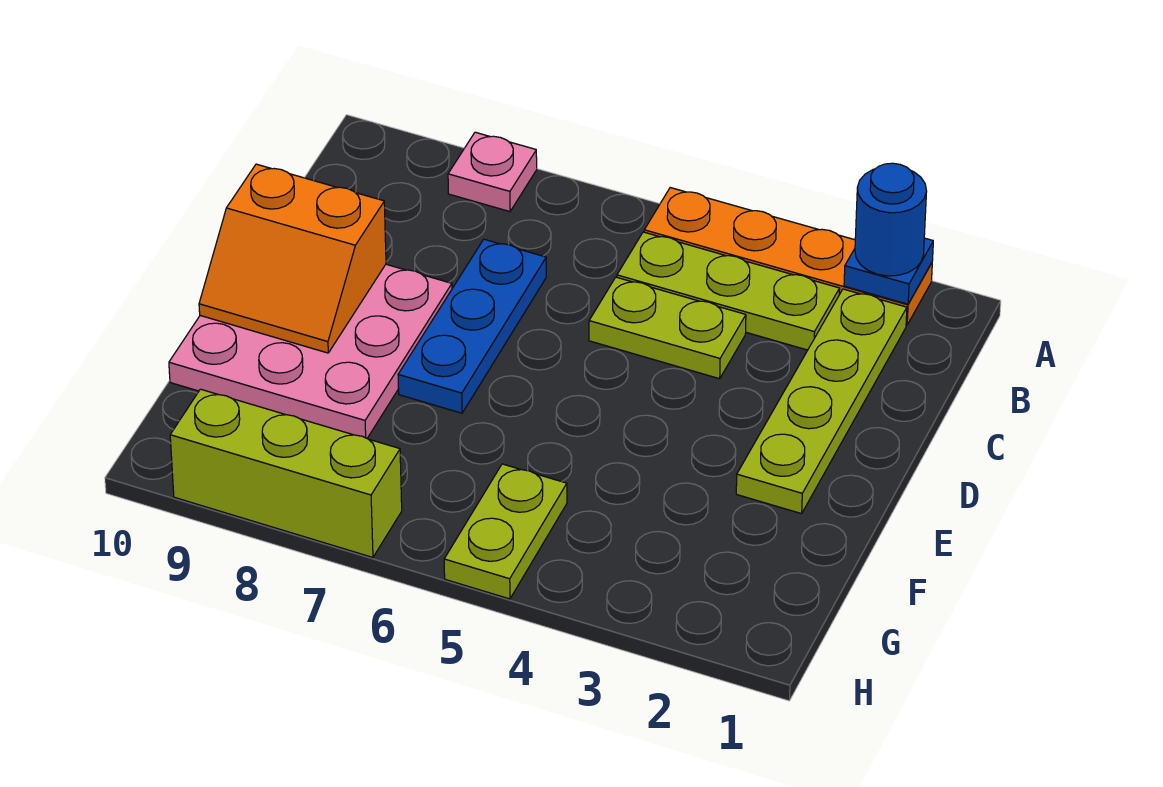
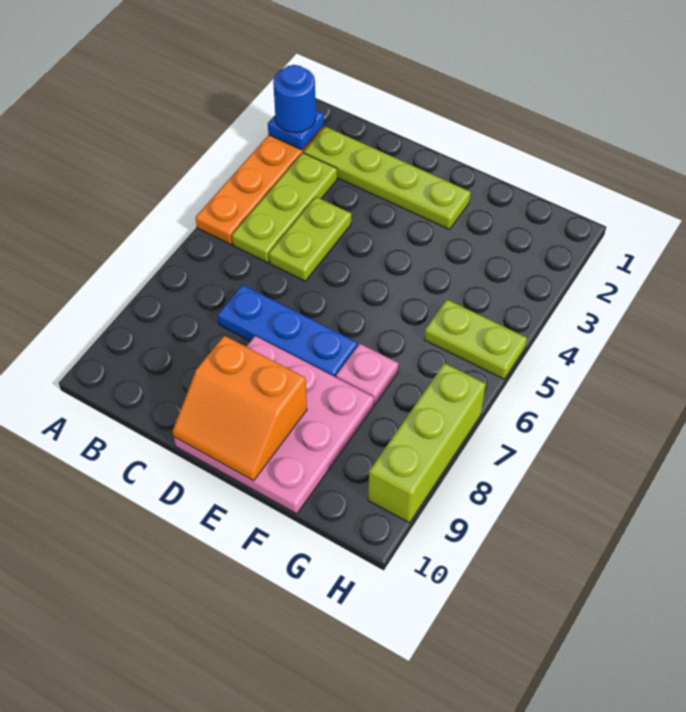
pink plate A8 level 1 -> pink plate F7 level 1
orange slope D9:E10 level 2 top D -> orange slope D9:E10 level 2 top 9

